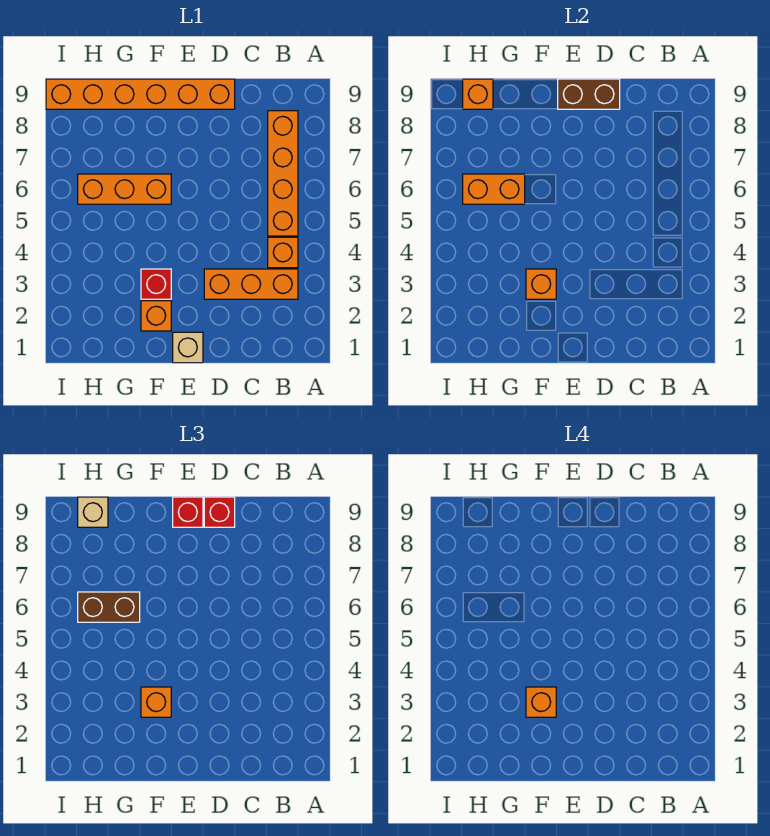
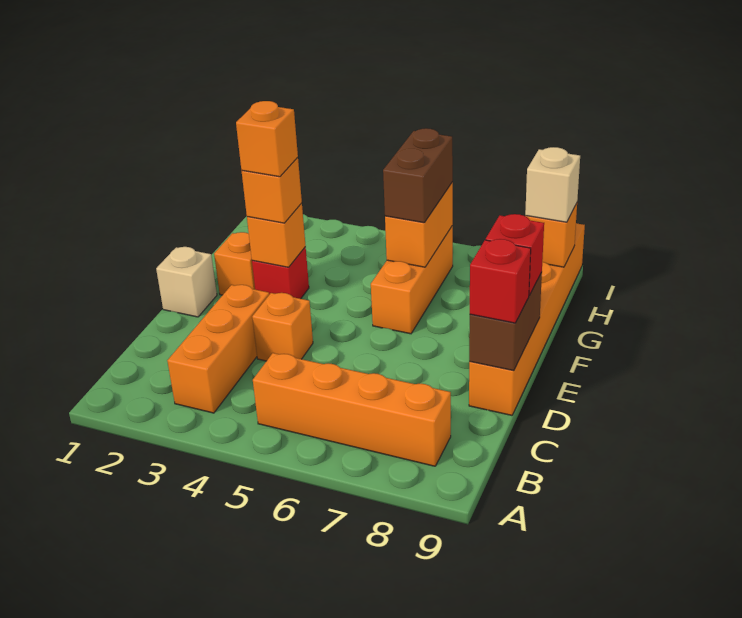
orange brick B4 level 1 -> orange brick D4 level 1

